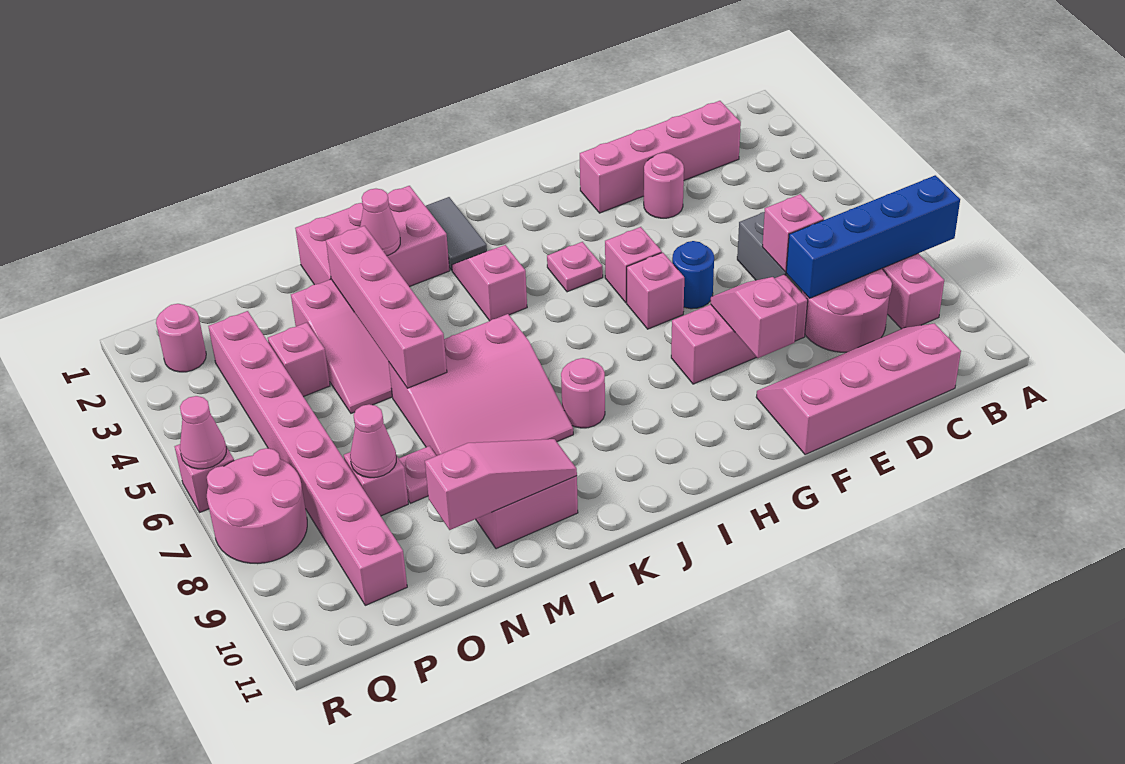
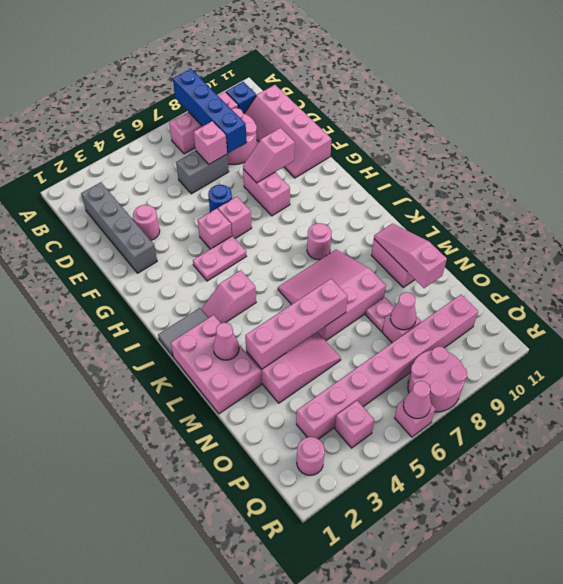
none -> blue brick B10 level 1
pink brick C2:F2 level 1 -> grey brick C2:F2 level 1
pink brick E8:G8 level 1 -> pink brick F8:G8 level 1
pink plate H4 level 1 -> pink plate H4:H5 level 1
pink slope K6:M8 level 1 top 6 -> pink slope K6:M8 level 1 top M
pink brick O4 level 1 -> pink brick Q4 level 1

